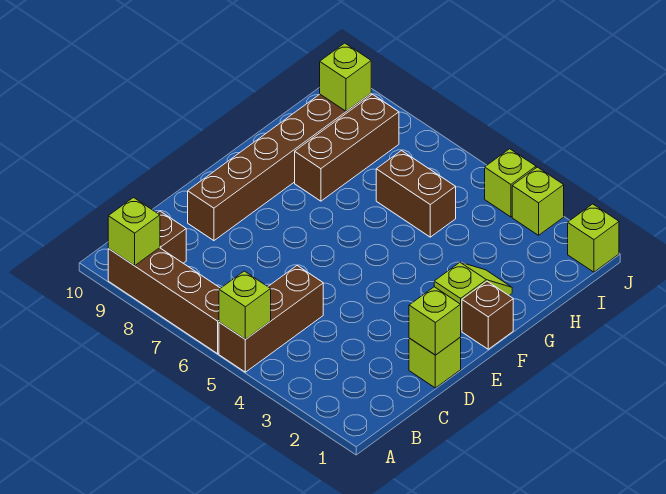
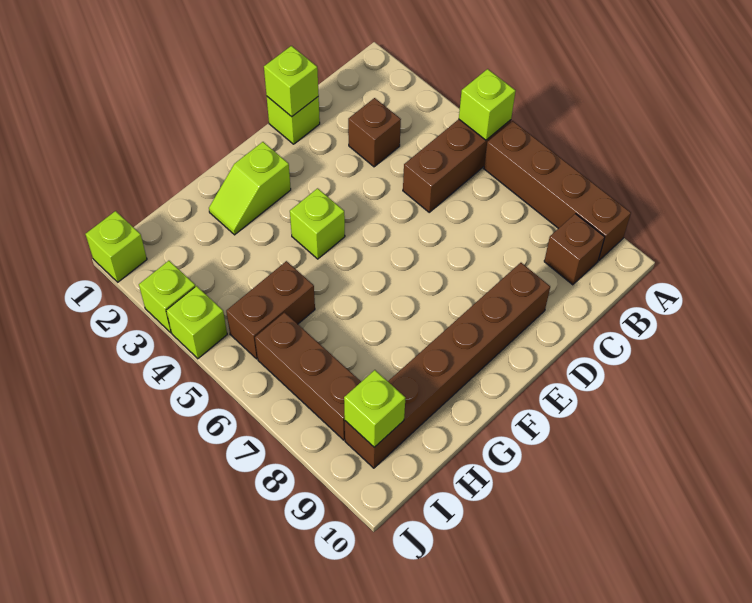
lime brick A9 level 2 -> lime brick F4 level 1
brown brick F1 level 1 -> brown brick C3 level 1
brown brick G8:I8 level 1 -> brown brick I6:I8 level 1
brown brick H5:H6 level 1 -> brown brick H5:I5 level 1

